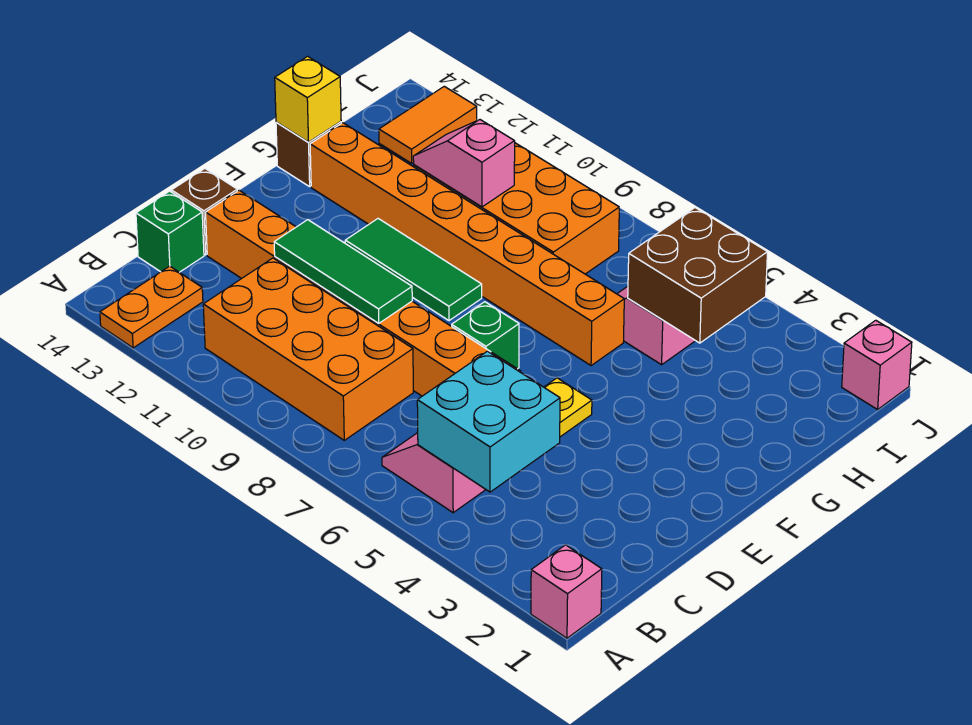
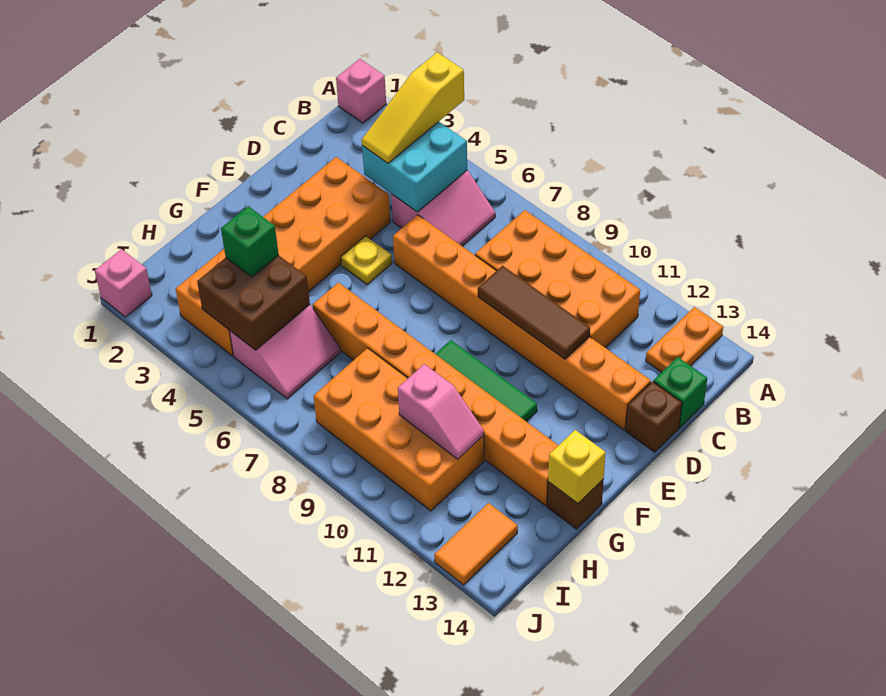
none -> yellow slope A4:C4 level 3 top A
none -> orange brick D3:I4 level 1
green tile D9:D11 level 2 -> brown tile D9:D11 level 2
green brick E7 level 1 -> green brick H4 level 3

